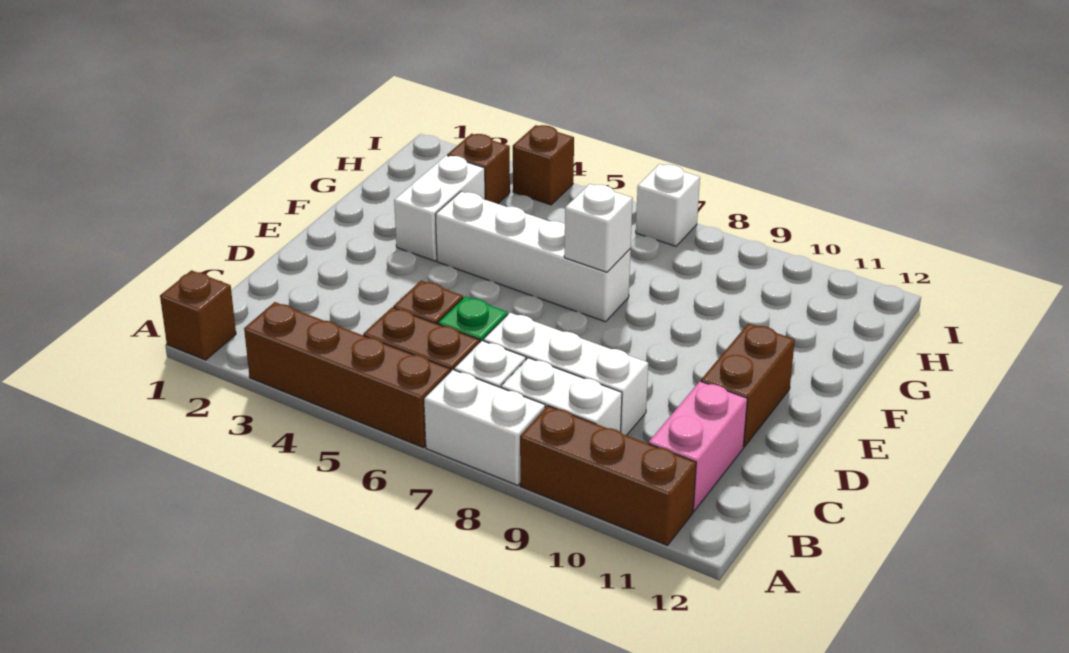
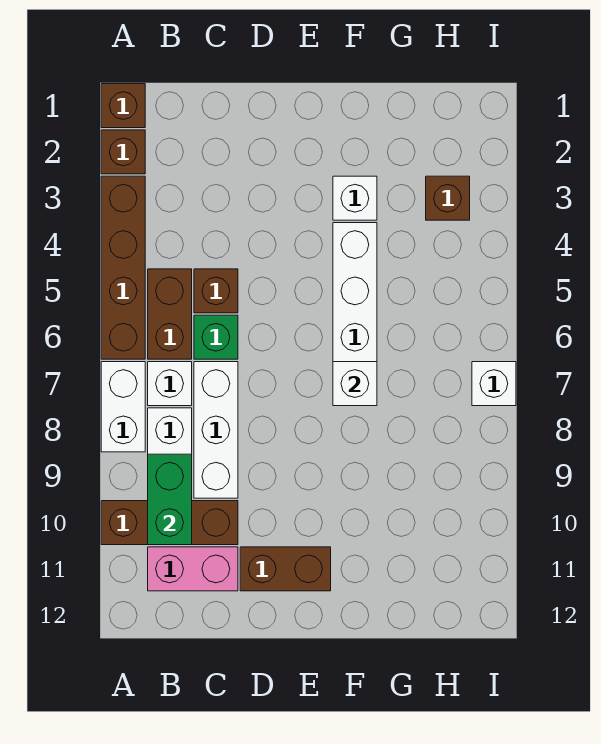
brown brick A9:A11 level 1 -> brown brick A10:C10 level 1
none -> green brick B9:B10 level 2
white brick F3:G3 level 1 -> white brick F3 level 1
brown brick I4 level 1 -> brown brick A2 level 1

